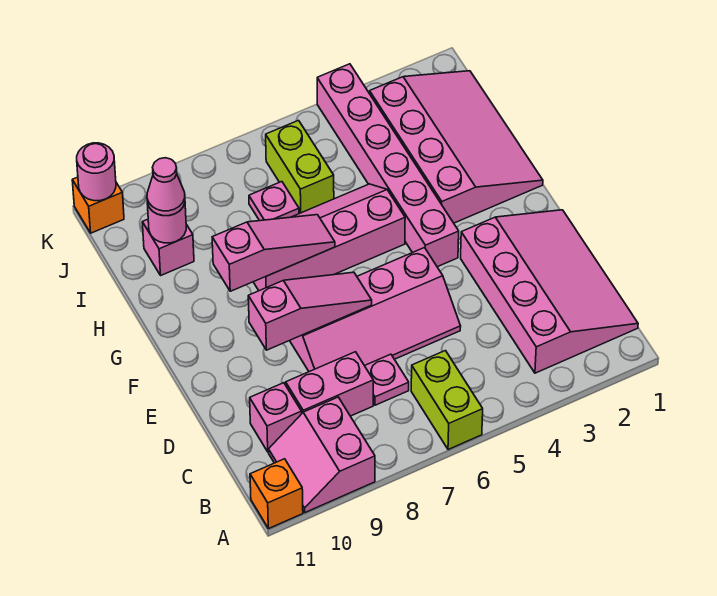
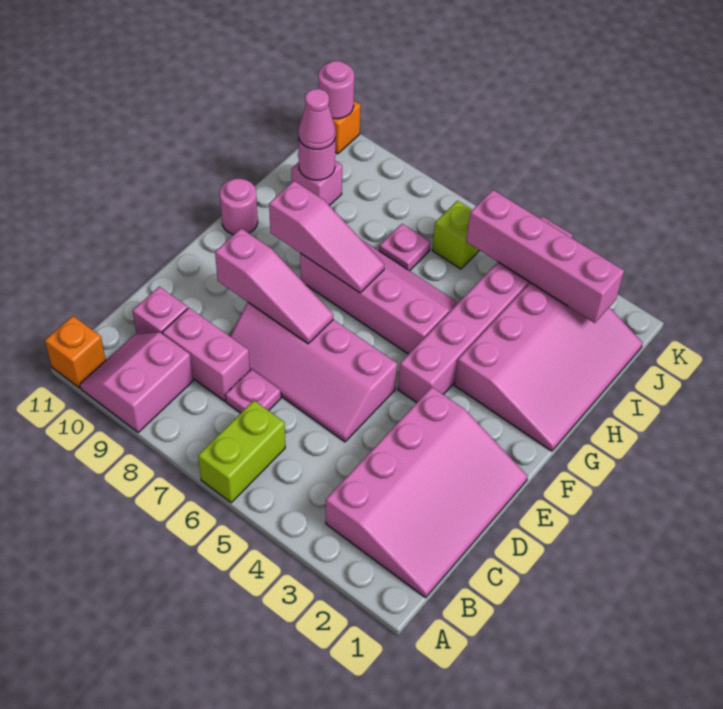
none -> pink round brick G11 level 1
lime brick I6:J6 level 1 -> lime brick J6 level 1
none -> pink brick J2:J5 level 2

